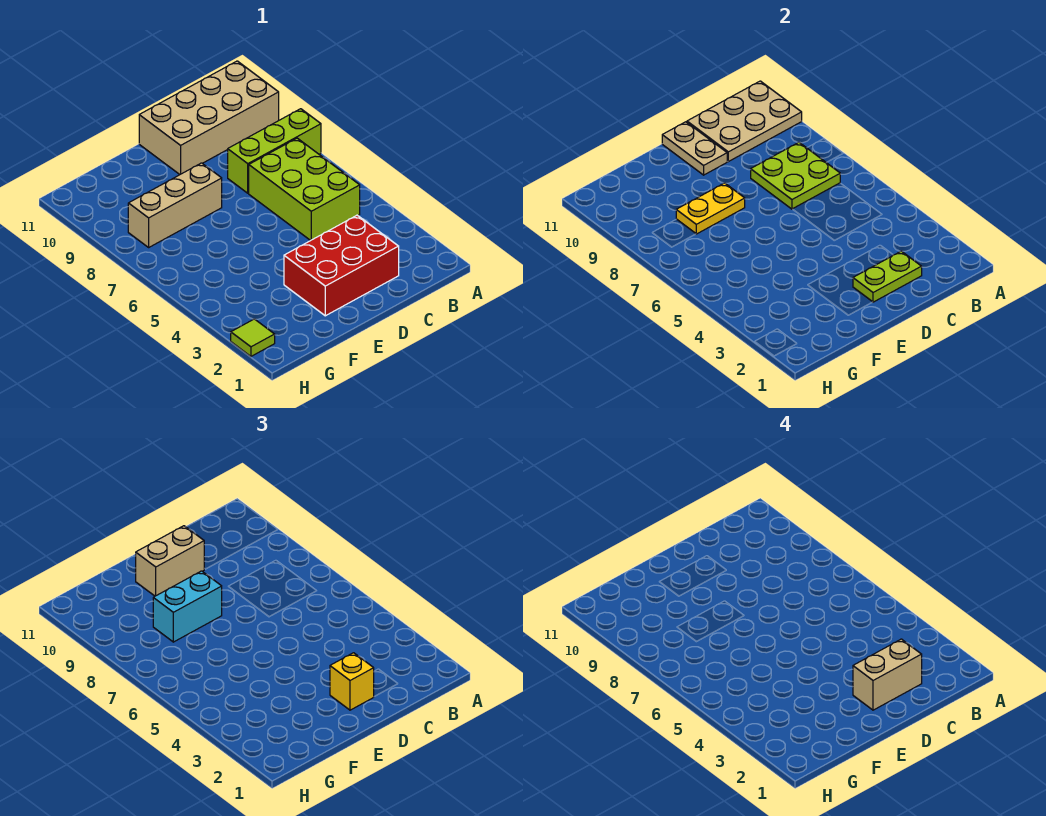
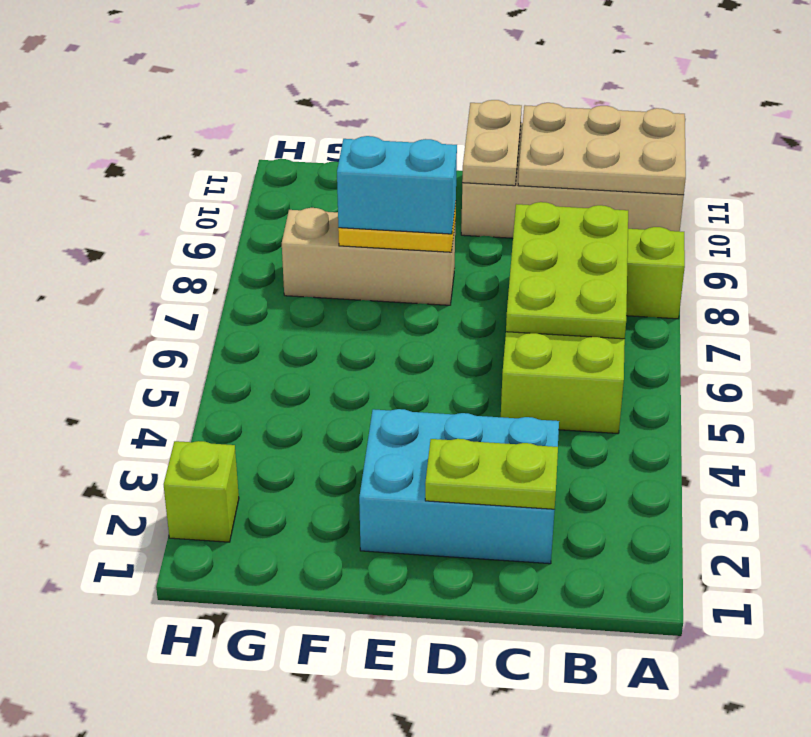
lime plate B7:C8 level 2 -> lime plate B6:C8 level 2
red brick C2:E3 level 1 -> cyan brick C2:E3 level 1
tan brick C2:D2 level 4 -> none
yellow brick D2 level 3 -> none
tan brick D10:E10 level 3 -> none
lime tile H2 level 1 -> lime brick H2 level 1

